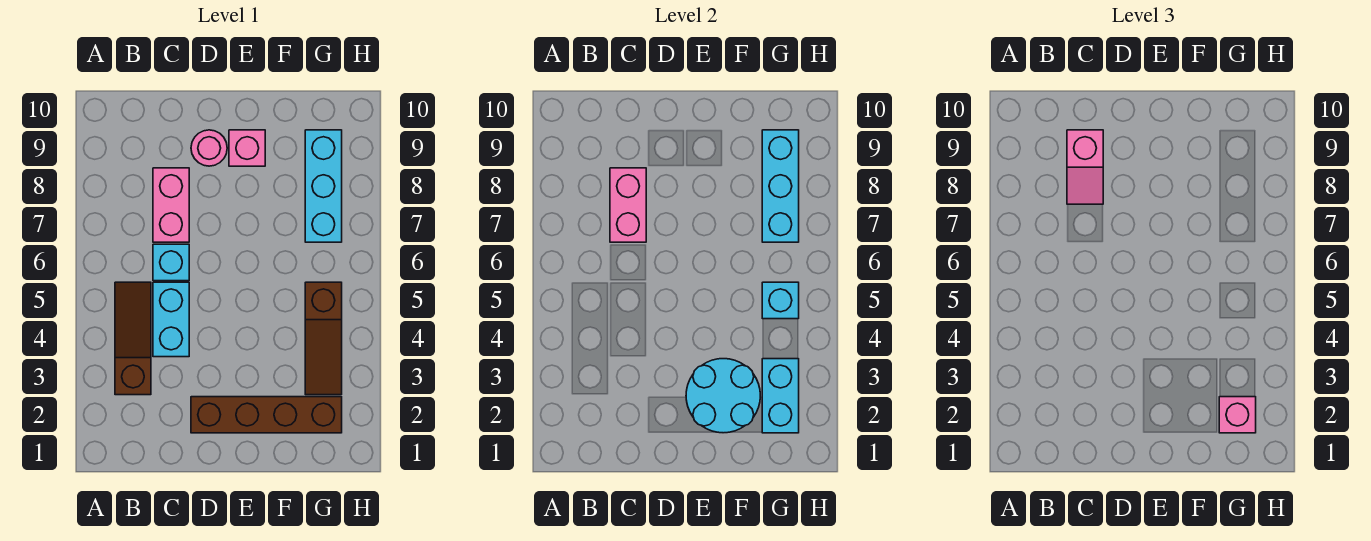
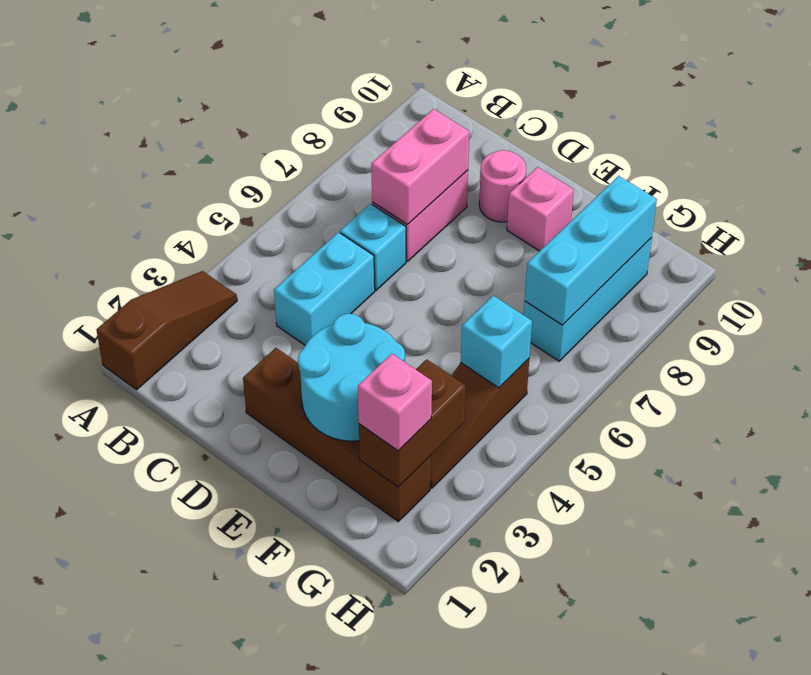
brown slope B3:B5 level 1 top 3 -> brown slope A1:A3 level 1 top 1
pink slope C8:C9 level 3 top 9 -> none
cyan brick G2:G3 level 2 -> brown brick G2:G3 level 2

